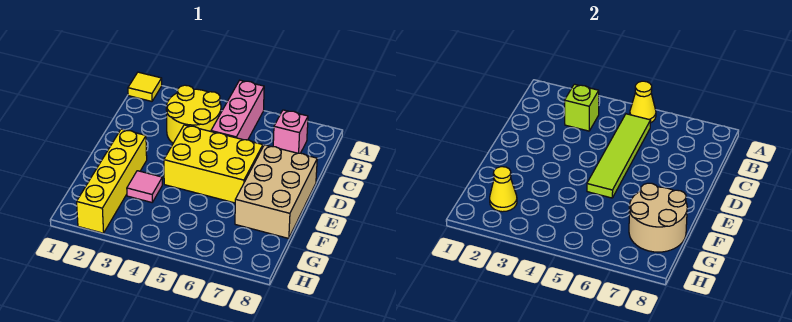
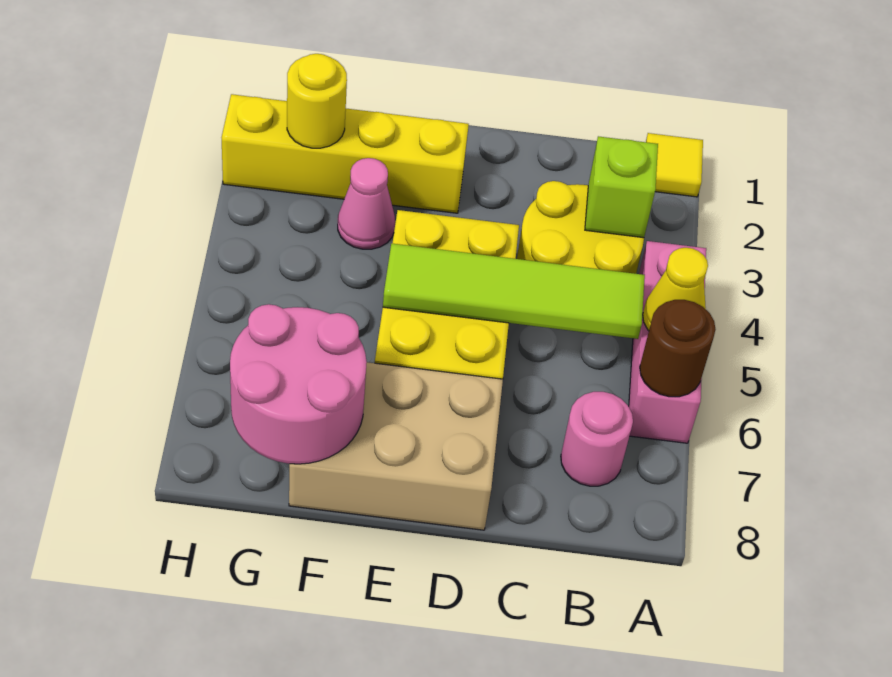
pink brick A5:C5 level 1 -> pink brick A4:A6 level 1
none -> brown round brick A6 level 2
pink brick B7 level 1 -> pink round brick B7 level 1
pink tile F3 level 1 -> pink cone F3 level 1
tan round brick F7:G8 level 2 -> pink round brick F7:G8 level 2
yellow cone G2 level 2 -> yellow round brick G2 level 2

